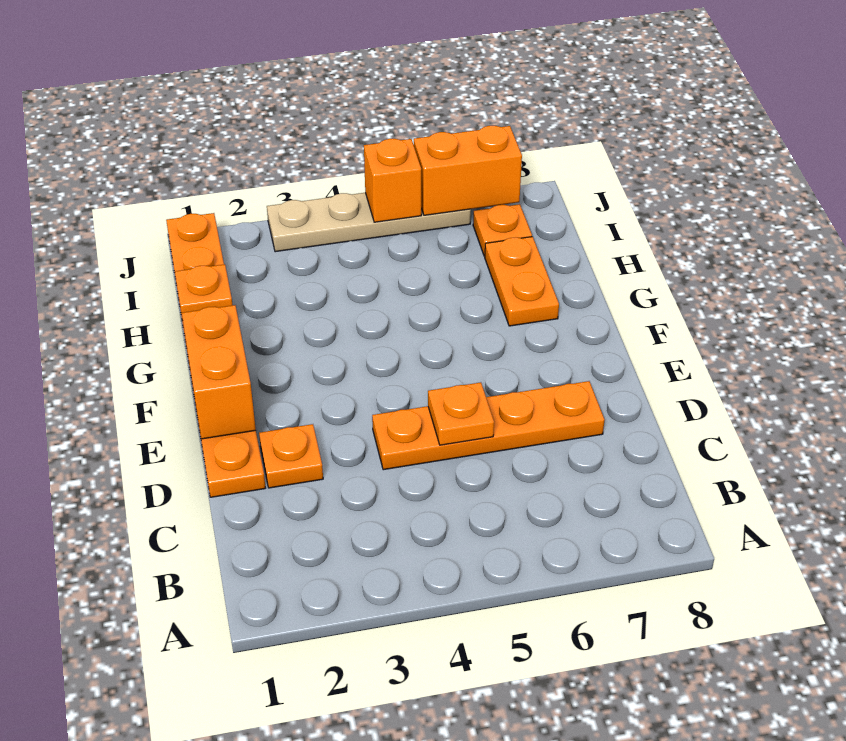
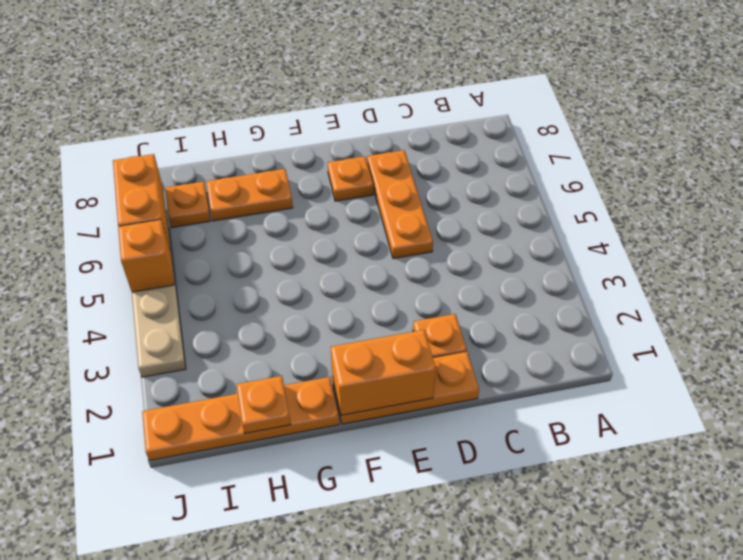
orange plate D4:D7 level 1 -> orange plate D5:D7 level 1
orange plate D5 level 2 -> orange plate E7 level 1

